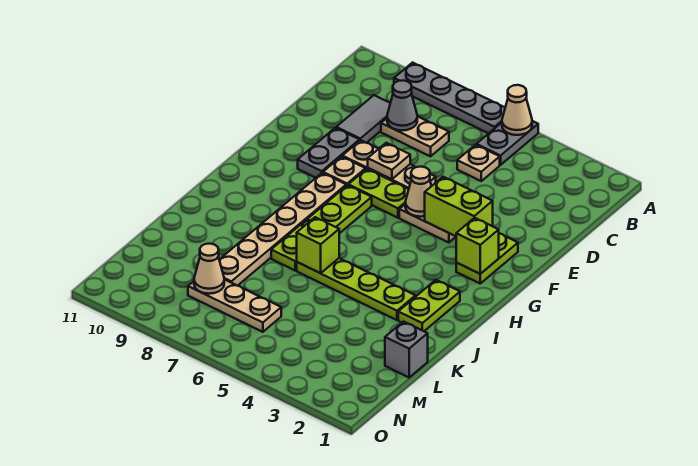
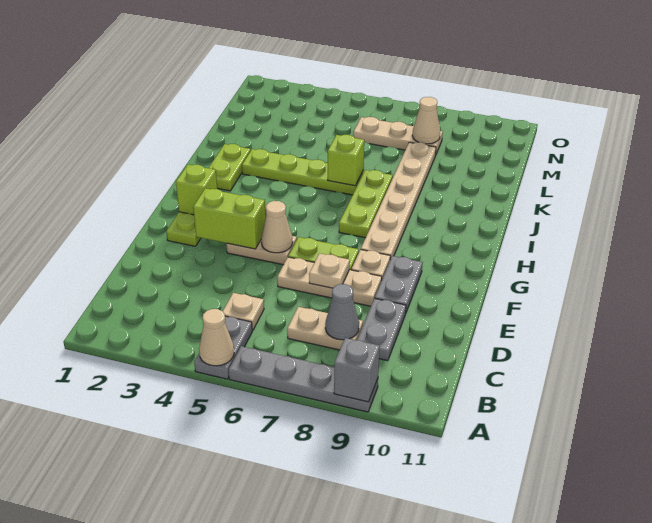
grey tile C9:D9 level 1 -> grey plate C9:D9 level 1
lime plate G7:J7 level 1 -> lime plate H7:J7 level 1
grey brick L1 level 1 -> grey brick A9 level 2

